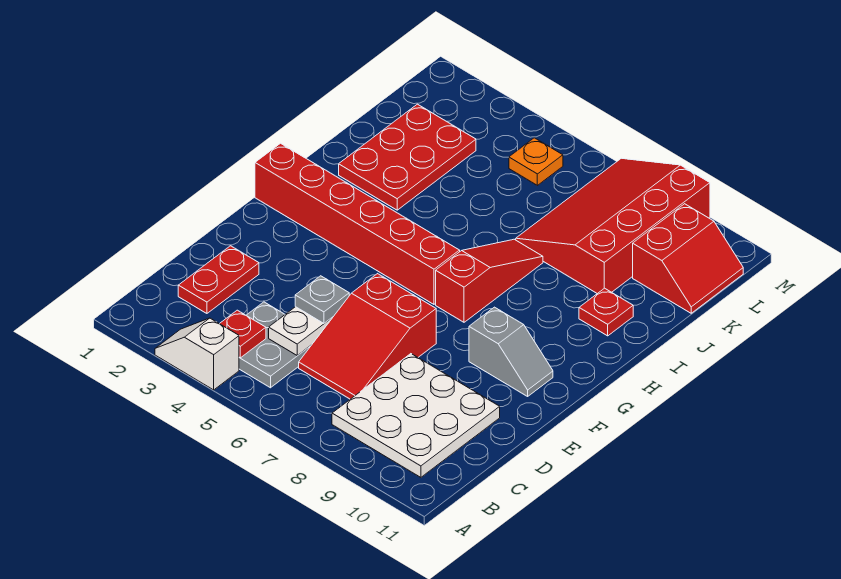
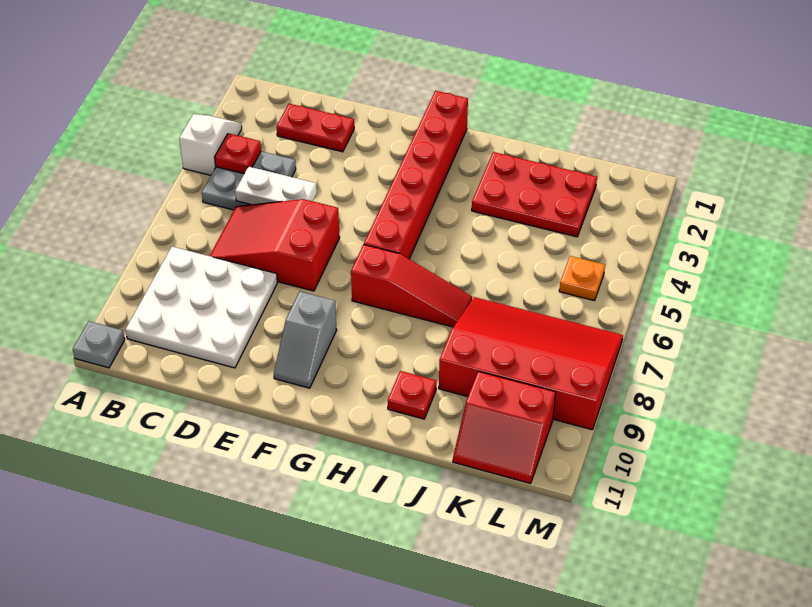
grey plate D5 level 3 -> grey plate A11 level 1

